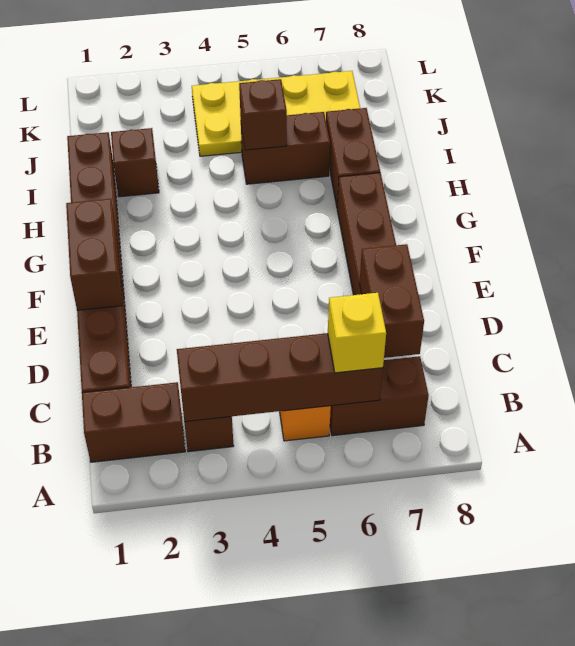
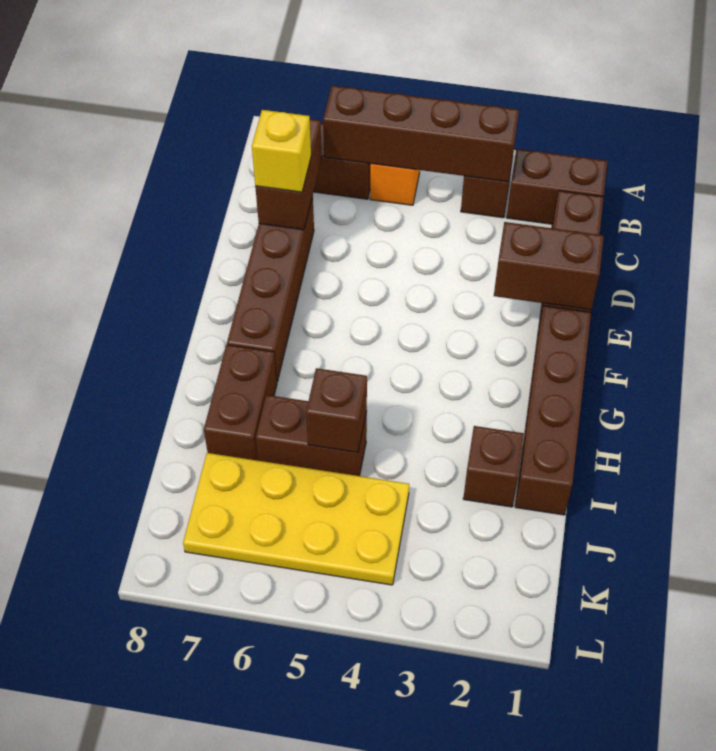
yellow brick B6 level 3 -> yellow brick D7 level 3
brown brick E1:F1 level 2 -> brown brick E1:E2 level 2

